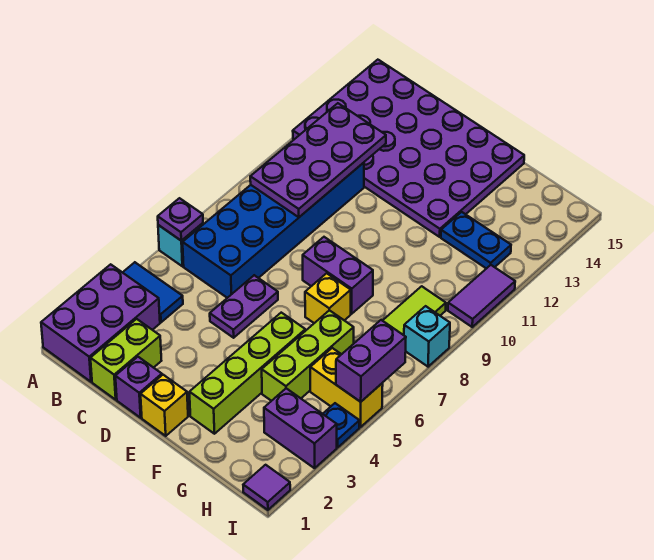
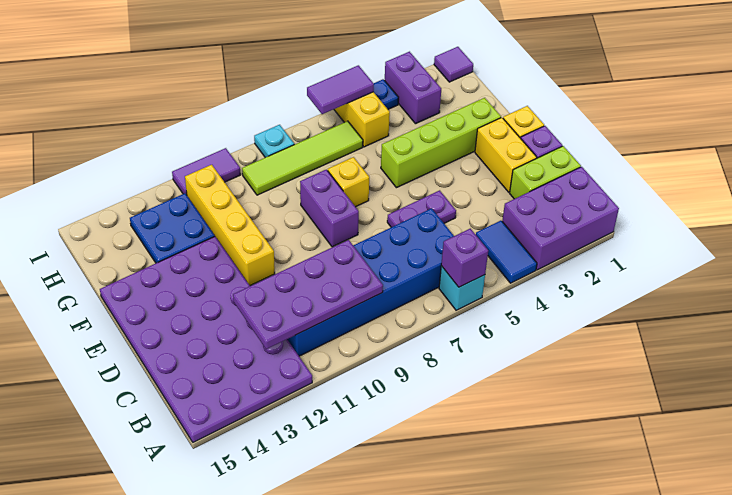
purple plate A6 level 2 -> purple brick A6 level 2
none -> yellow brick D2:E2 level 1
none -> yellow brick E11:H11 level 1
lime brick G4:G6 level 1 -> none
blue plate G12:H12 level 1 -> blue plate G12:H13 level 1
purple brick I5:I6 level 2 -> purple tile I5:I6 level 2
cyan brick I8 level 1 -> cyan plate I8 level 1

